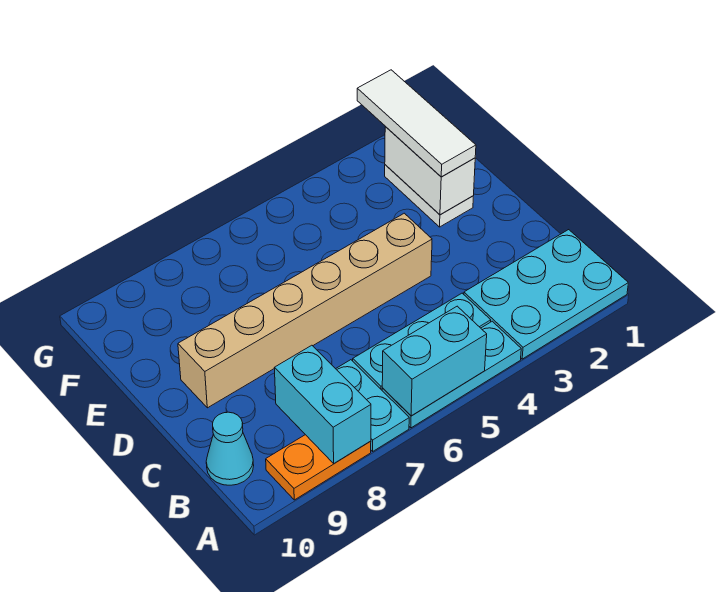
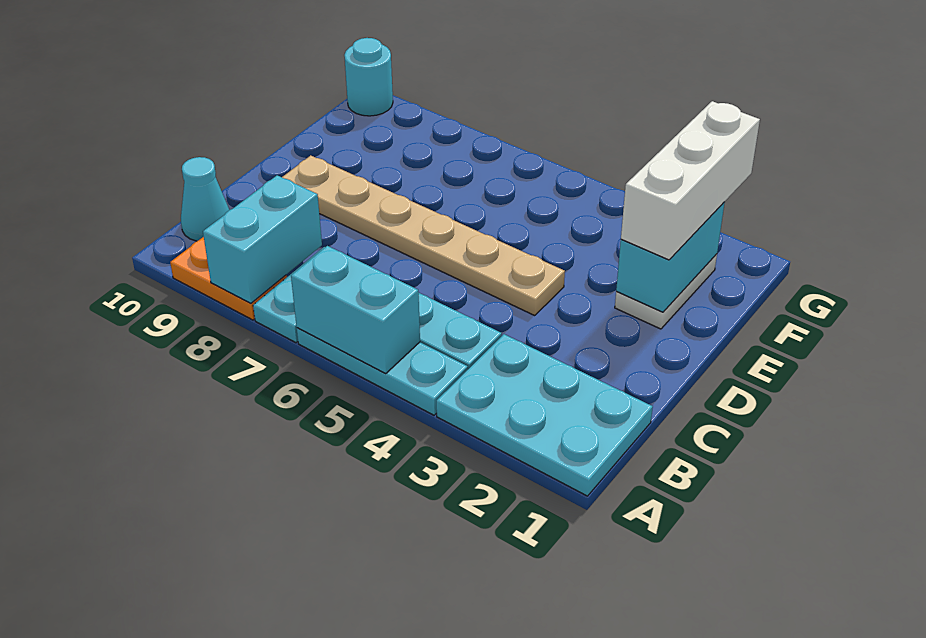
tan brick D4:D9 level 1 -> tan plate D4:D9 level 1
white brick E2:F2 level 2 -> cyan brick E2:F2 level 2
white tile E2:G2 level 3 -> white brick E2:G2 level 3
none -> cyan round brick G10 level 1

